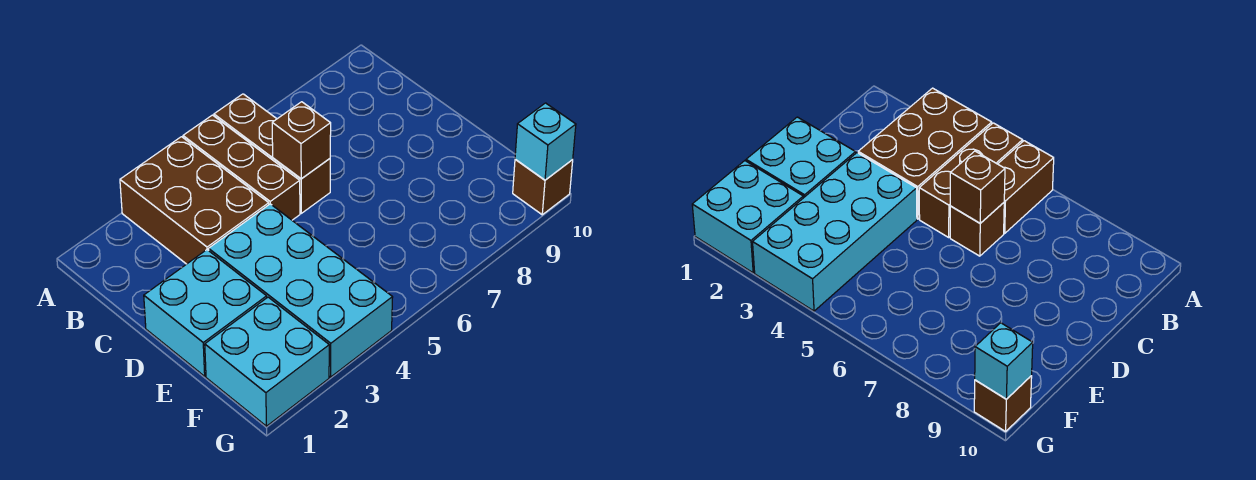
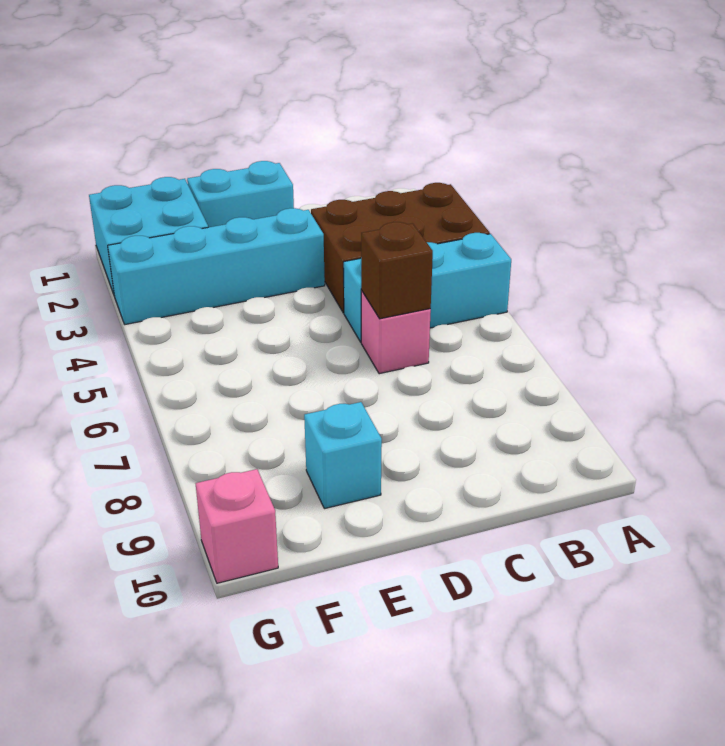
brown brick A5:C5 level 1 -> cyan brick A5:C5 level 1
brown brick A6:B6 level 1 -> none
brown brick C6 level 1 -> pink brick C6 level 1
cyan brick D1:E2 level 1 -> cyan brick D1:E1 level 1
cyan brick D3:G4 level 1 -> cyan brick D3:G3 level 1
brown brick G10 level 1 -> pink brick G10 level 1
cyan brick G10 level 2 -> cyan brick E9 level 1

